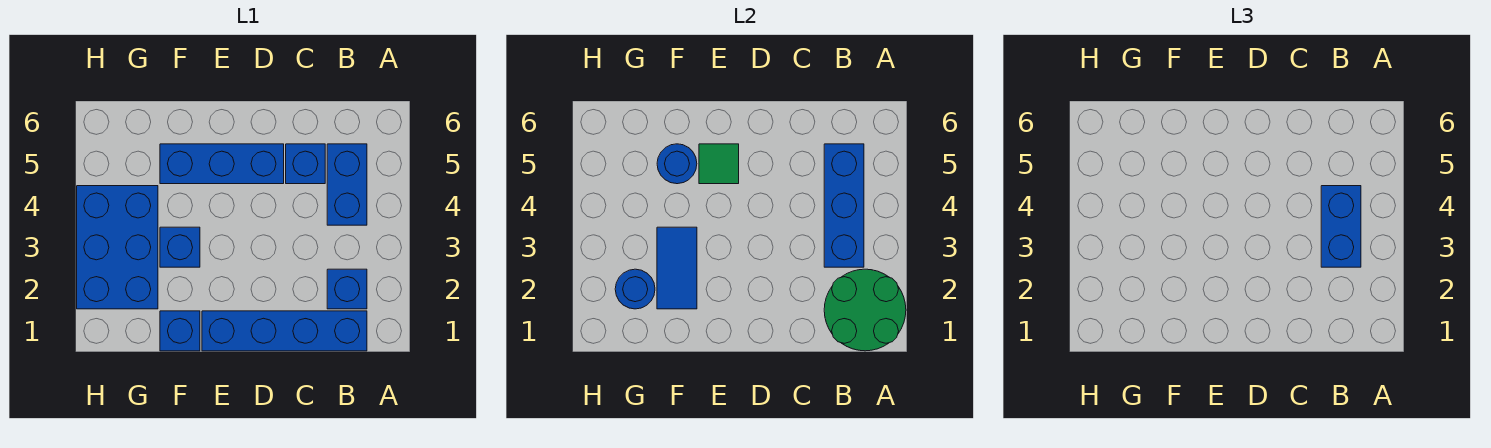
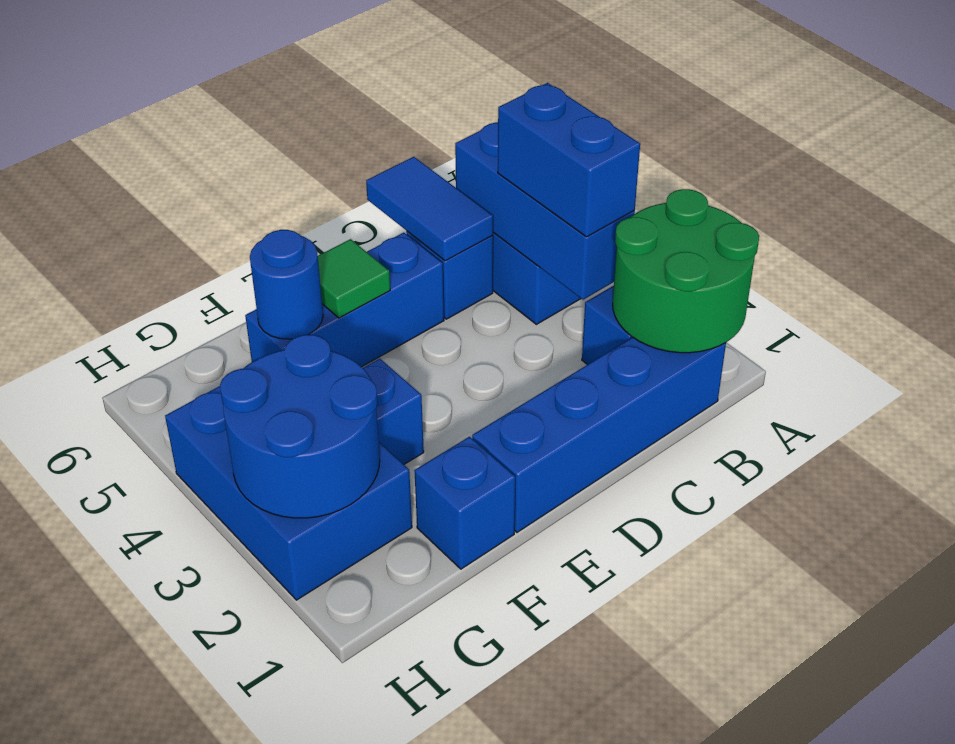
blue tile F2:F3 level 2 -> blue tile C5:C6 level 2
blue round brick G2 level 2 -> blue round brick G2:H3 level 2

